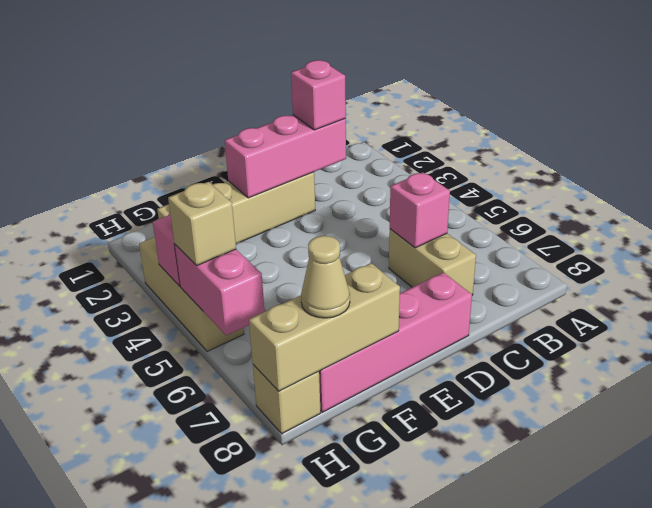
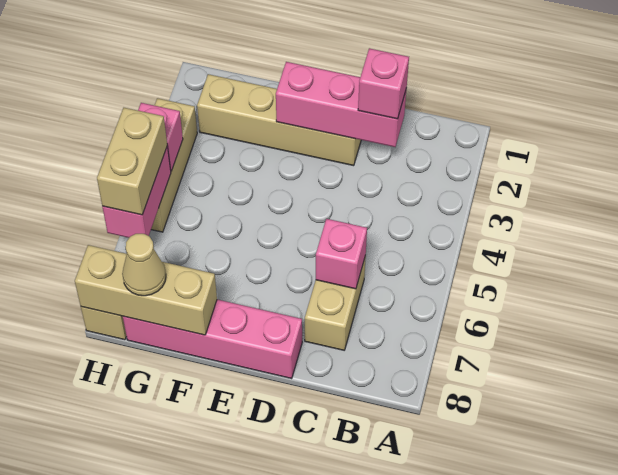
tan brick H5 level 3 -> tan brick H5:H6 level 3

